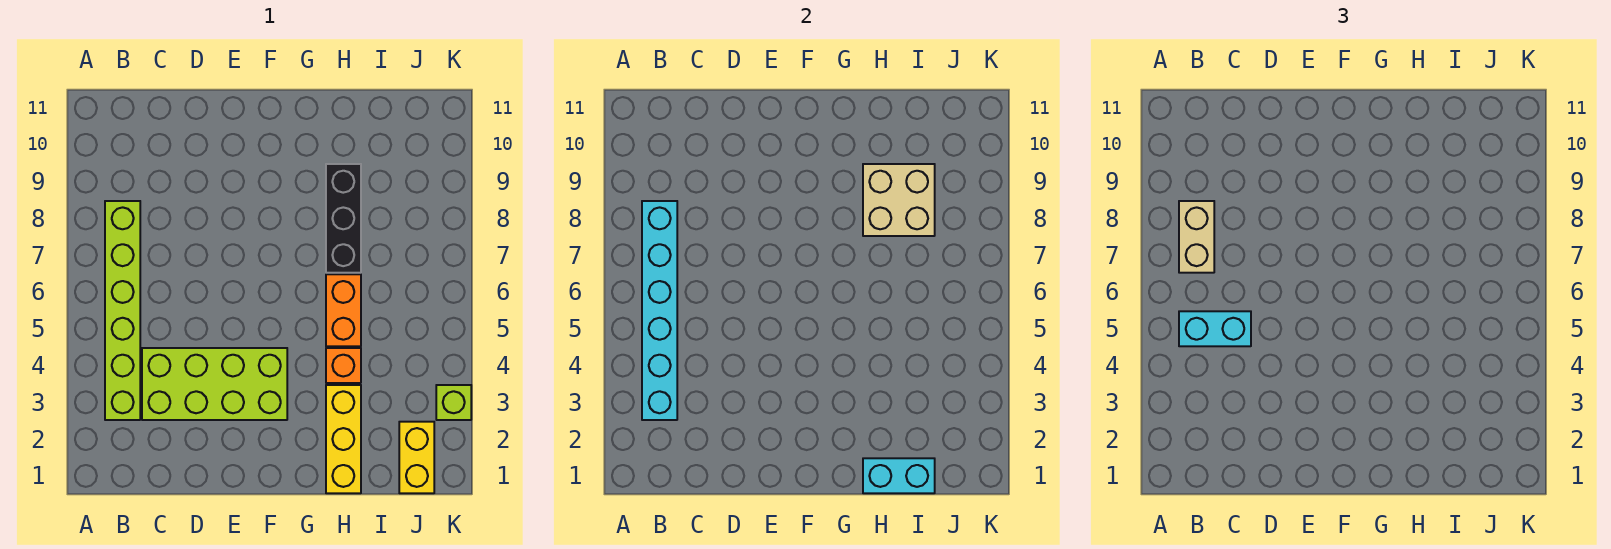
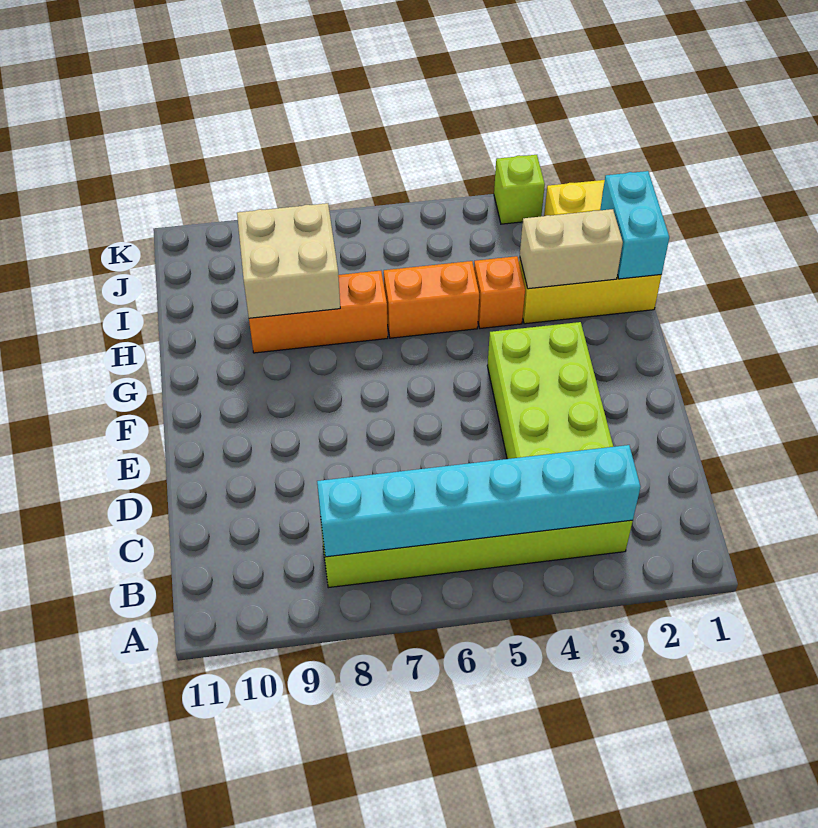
cyan brick B5:C5 level 3 -> none
tan brick B7:B8 level 3 -> tan brick H2:H3 level 2
black brick H7:H9 level 1 -> orange brick H7:H9 level 1

